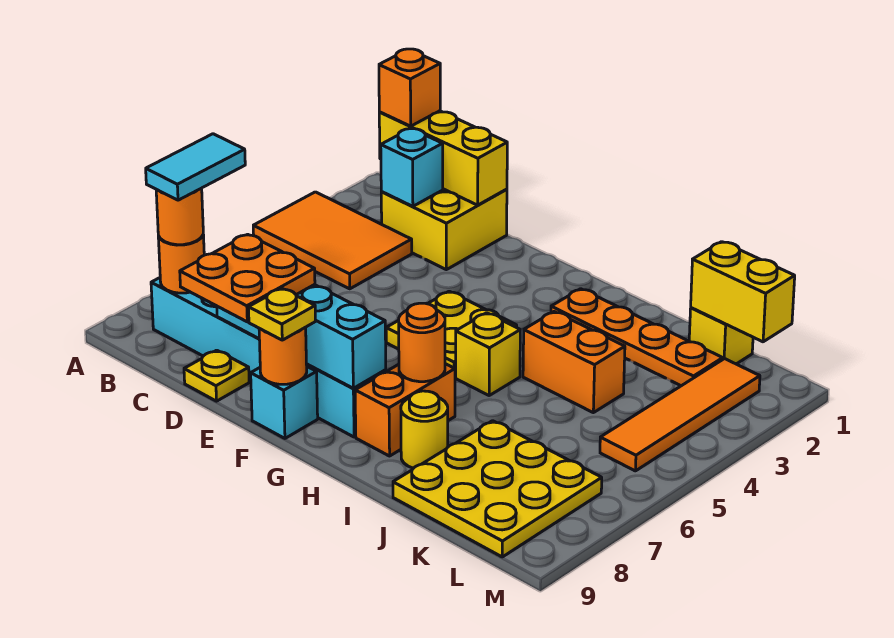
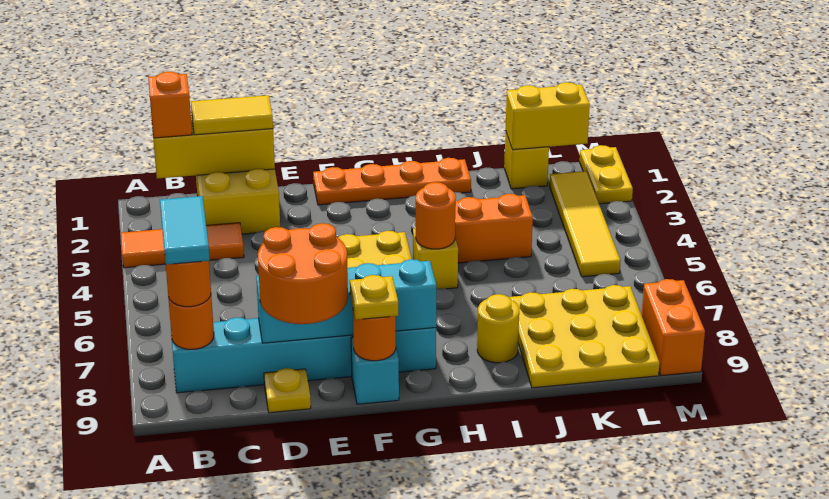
orange tile A3:C4 level 1 -> orange tile A3:C3 level 1
none -> yellow tile C1:D1 level 3
cyan brick C2 level 2 -> none
orange plate D8:E9 level 3 -> orange round brick D8:E9 level 3
orange plate H2:K2 level 1 -> orange plate F1:I1 level 1
orange brick H7:H8 level 1 -> orange brick M8:M9 level 1
orange round brick H7 level 2 -> orange round brick H5 level 2
orange tile L2:L5 level 1 -> yellow tile L2:L5 level 1
none -> yellow plate M1:M2 level 1

